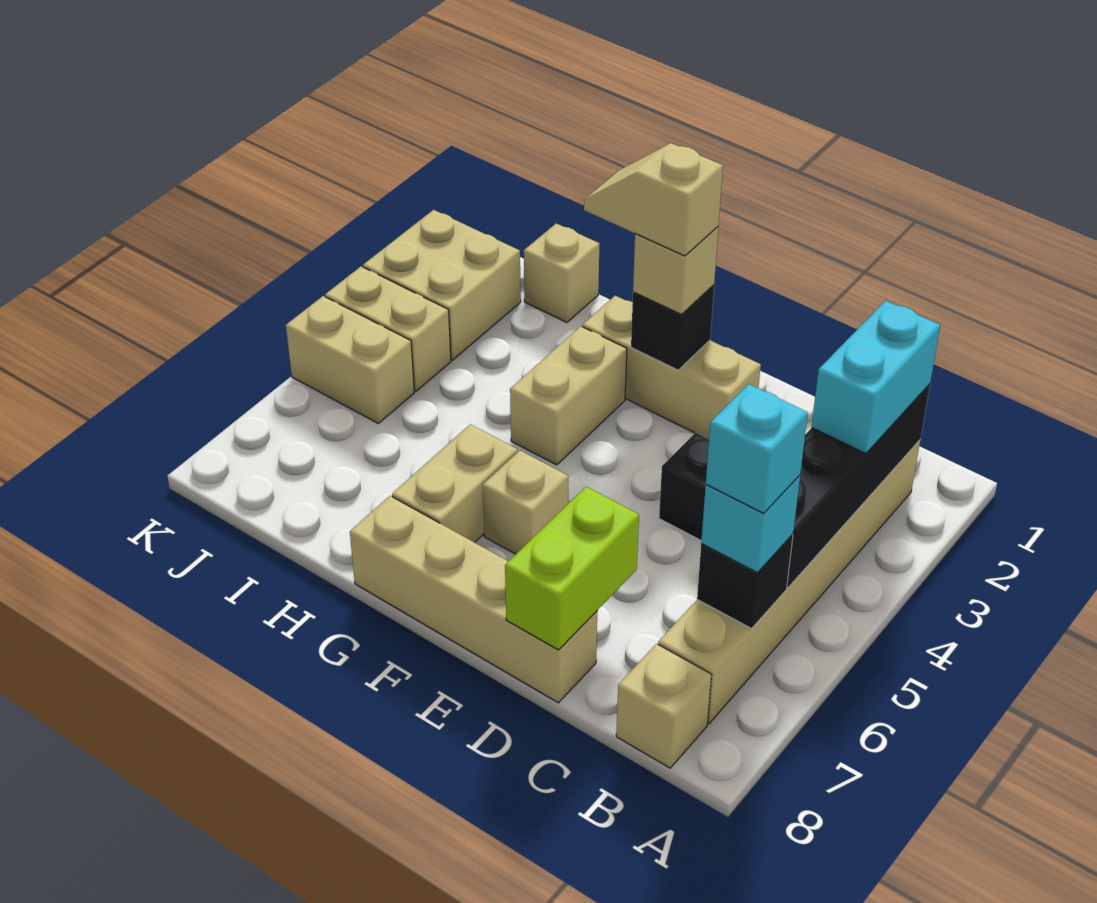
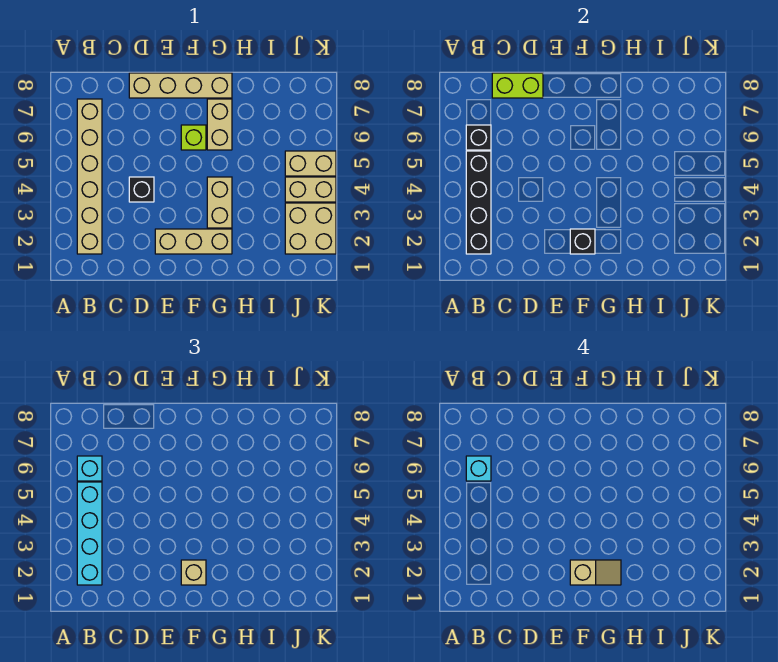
cyan brick B2:B3 level 3 -> cyan brick B2:B5 level 3
tan brick B8 level 1 -> none
lime brick D7:D8 level 2 -> lime brick C8:D8 level 2
tan brick F6 level 1 -> lime brick F6 level 1
tan brick I1 level 1 -> none

